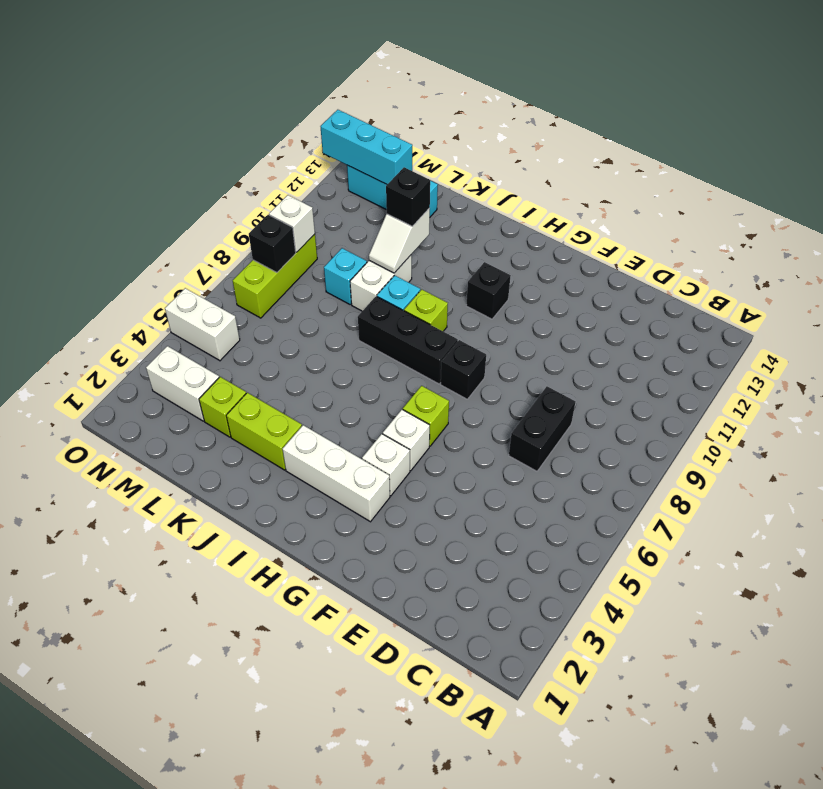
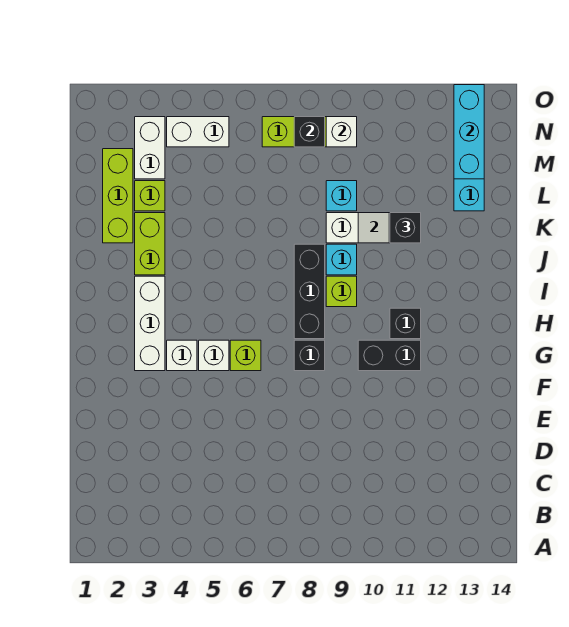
black brick D7:D8 level 1 -> black brick G10:G11 level 1
none -> lime brick K2:M2 level 1
white brick N5:O5 level 1 -> white brick N4:N5 level 1

